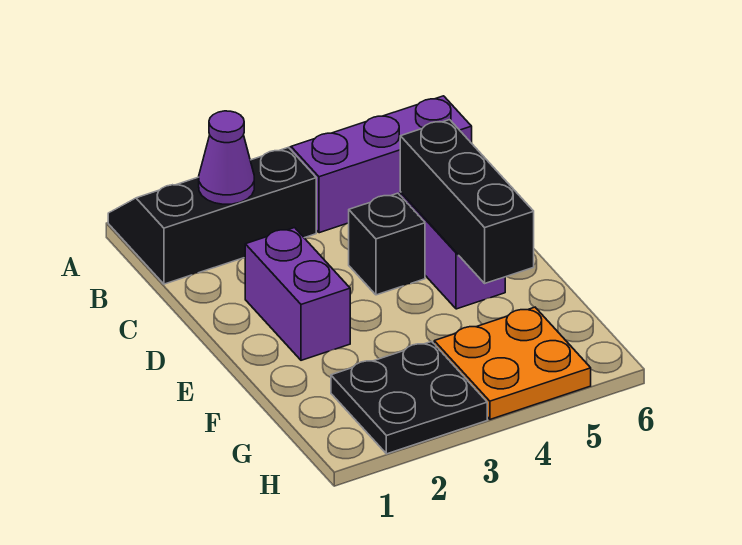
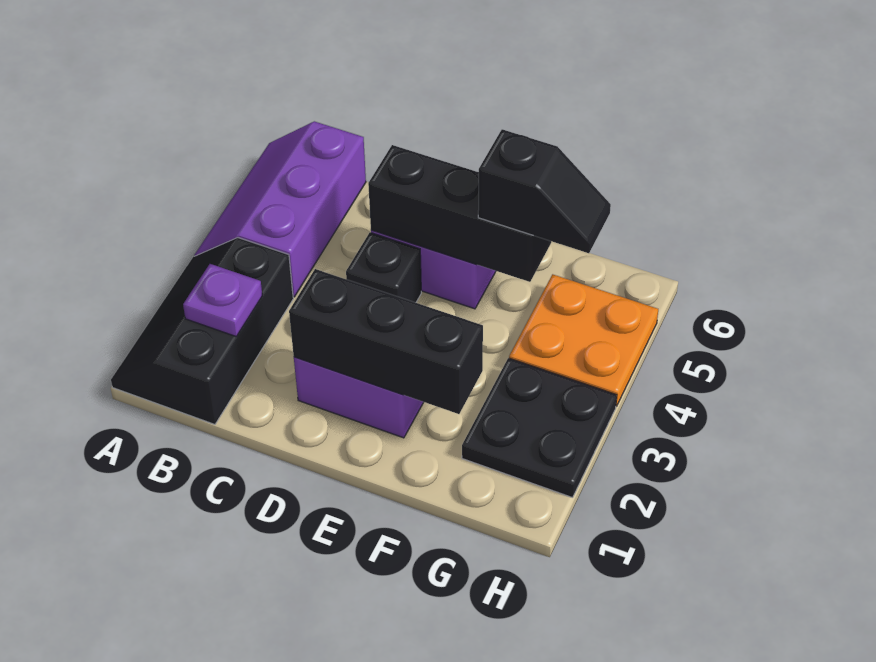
purple cone B2 level 2 -> purple plate B2 level 2
none -> black brick D2:F2 level 2
none -> black slope F5:G5 level 3 top F

